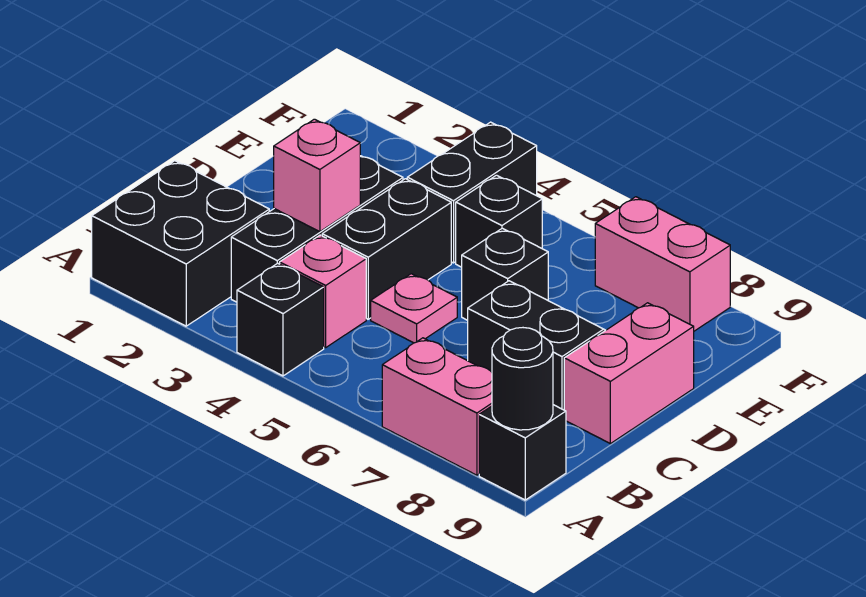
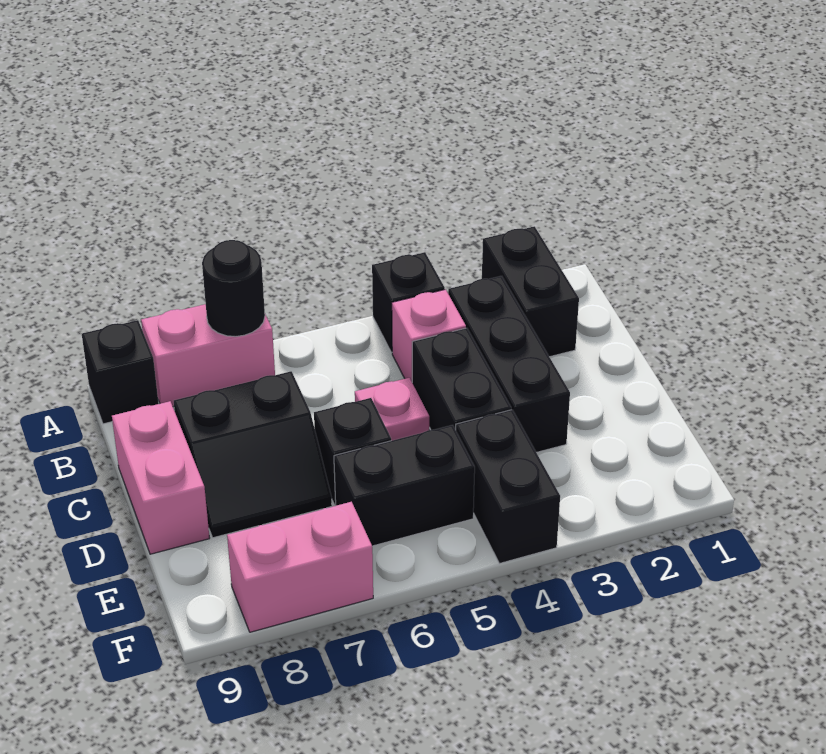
black brick A1:B2 level 1 -> black brick A2:B2 level 1
black round brick A9 level 2 -> black round brick A7 level 2
pink brick C3 level 2 -> none
black brick E5 level 1 -> black brick E5:E6 level 1

